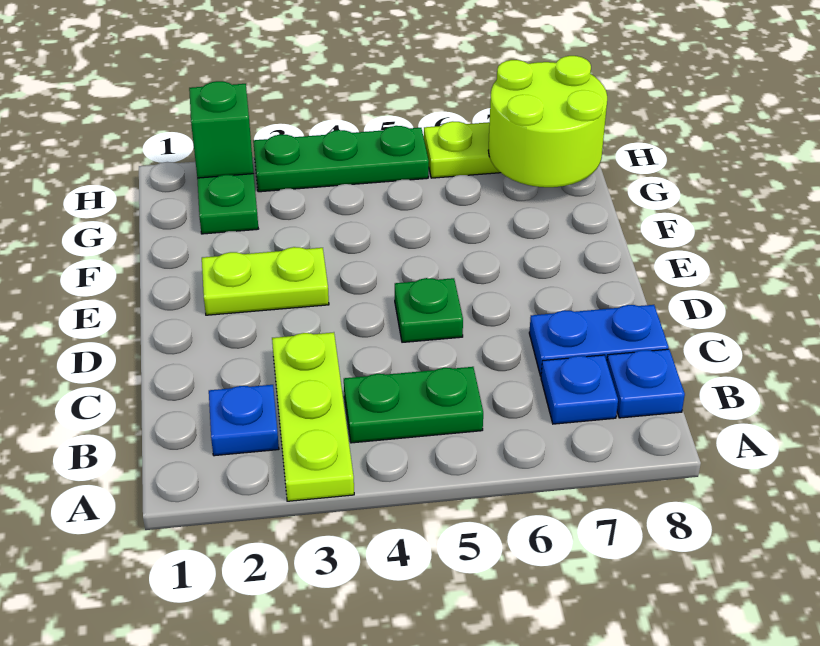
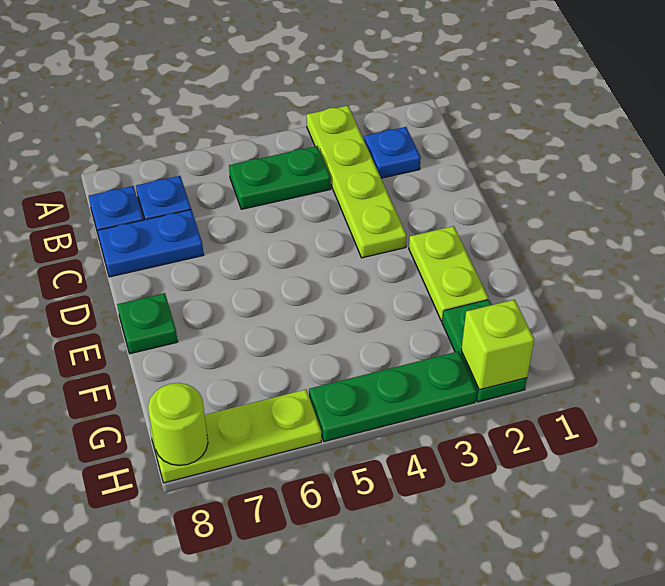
lime plate A3:C3 level 1 -> lime plate A3:D3 level 1
green plate D5 level 1 -> green plate E8 level 1
lime plate E2:E3 level 1 -> lime plate E2:F2 level 1
lime round brick G7:H8 level 2 -> lime round brick H8 level 2
green brick H2 level 2 -> lime brick H2 level 2

